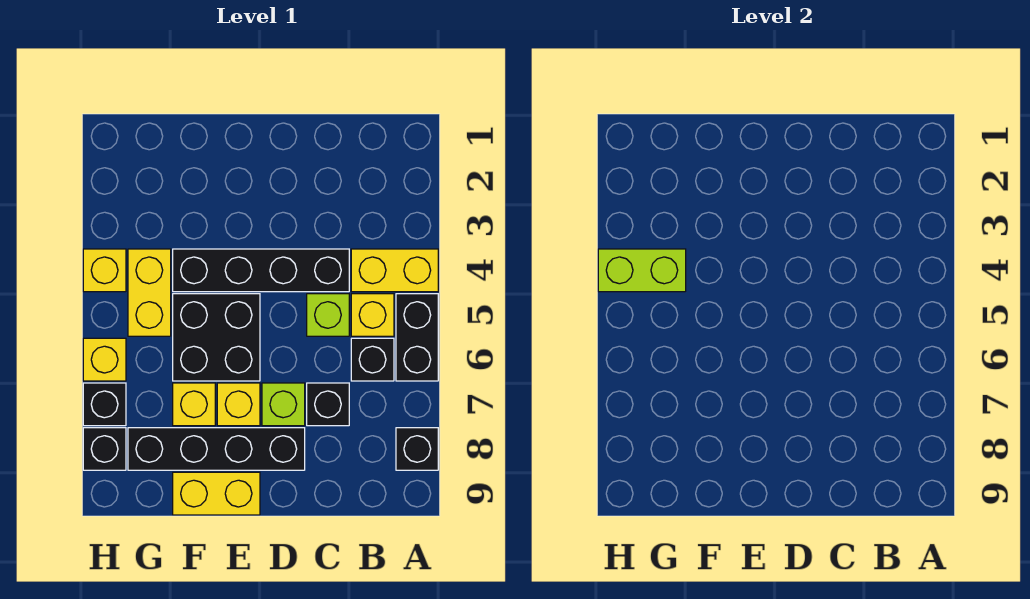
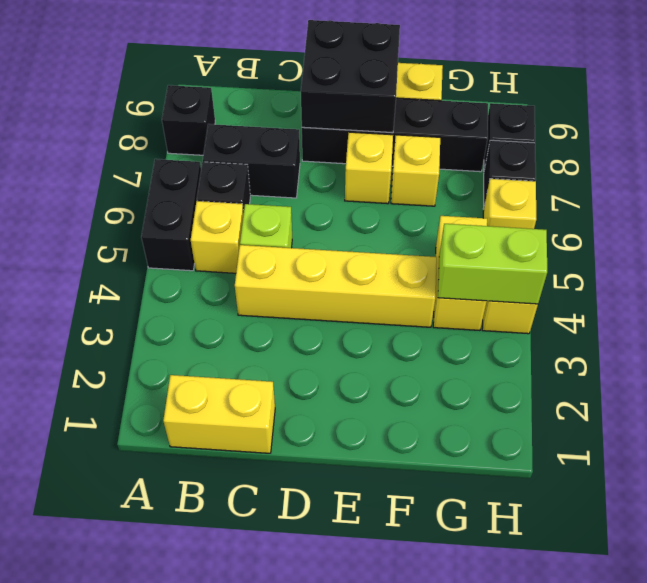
yellow brick A4:B4 level 1 -> yellow brick B1:C1 level 1
black brick C4:F4 level 1 -> yellow brick C4:F4 level 1
black brick C7 level 1 -> black brick B7:C7 level 1
lime brick D7 level 1 -> none
black brick E5:F6 level 1 -> black brick D8:E9 level 2

